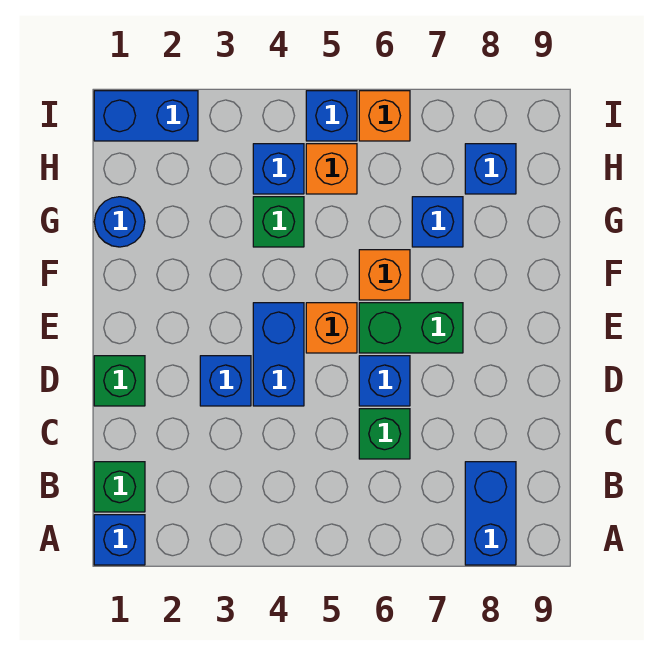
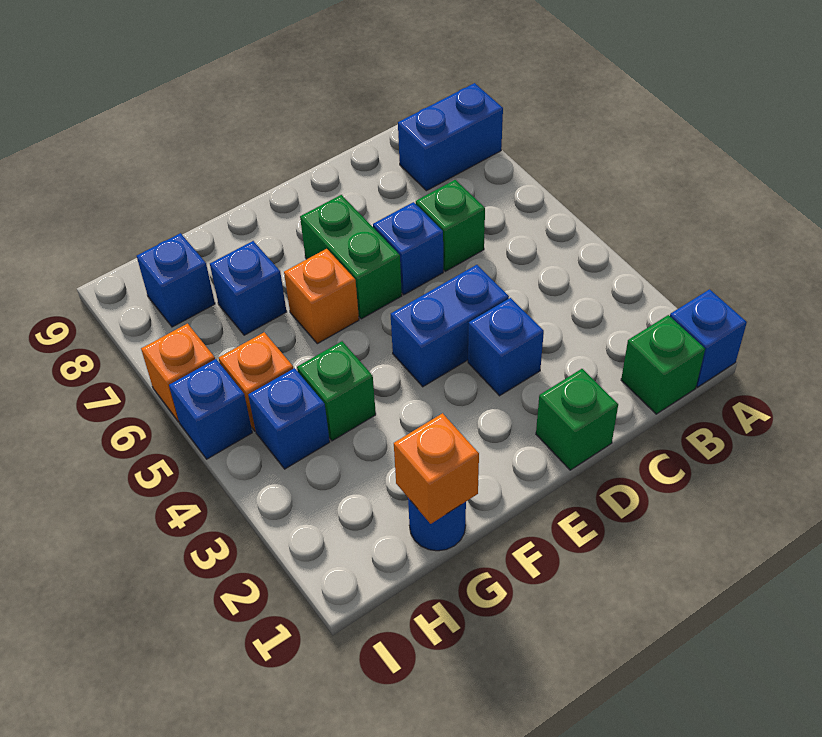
orange brick E5 level 1 -> orange brick G1 level 2
blue brick I1:I2 level 1 -> none

